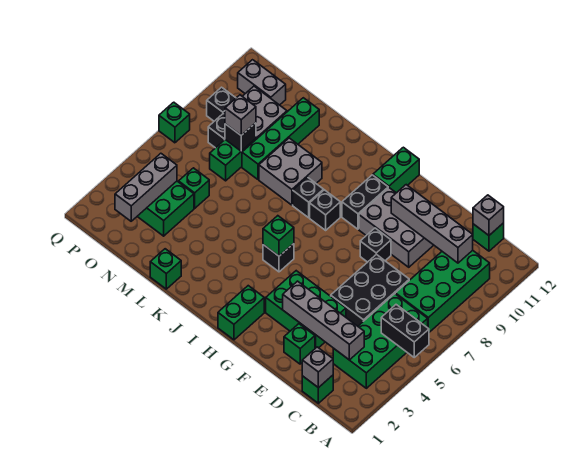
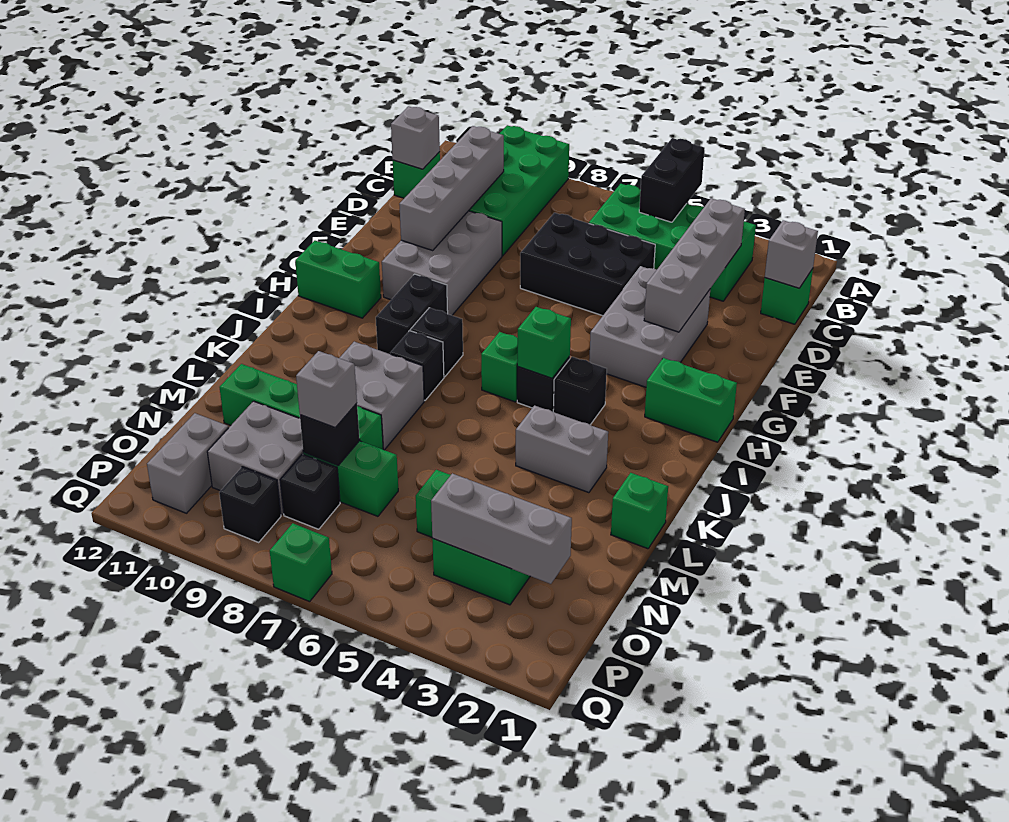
green brick B7:C10 level 1 -> green brick A9:D10 level 1
green brick E2 level 1 -> green brick I6 level 1
green brick E3:G4 level 1 -> grey brick E3:G4 level 1
black brick F8 level 1 -> black brick I4 level 1
black brick H9:H10 level 1 -> black brick H9:I9 level 1
none -> grey brick K3:K4 level 1

